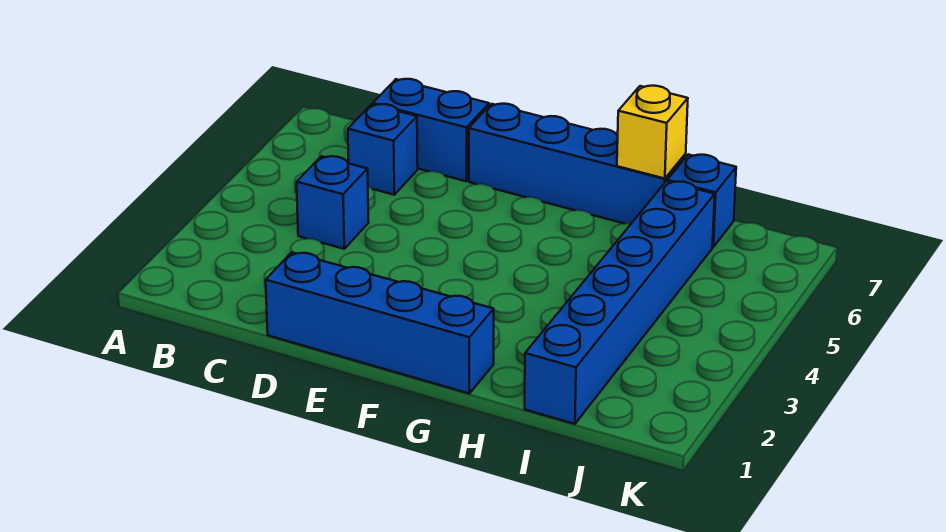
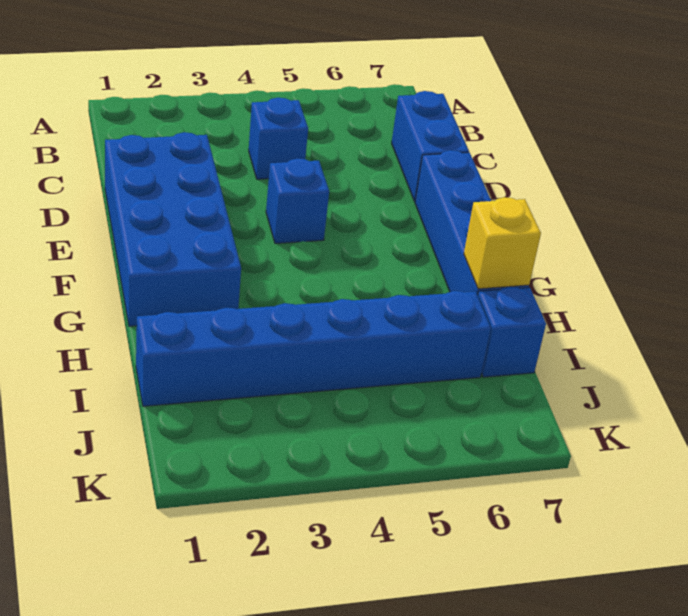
blue brick C6 level 1 -> blue brick E4 level 1
blue brick D1:G1 level 1 -> blue brick D1:G2 level 1

